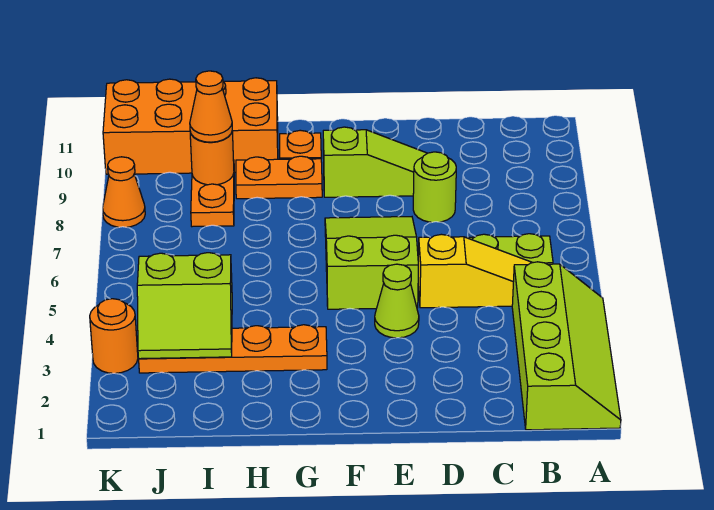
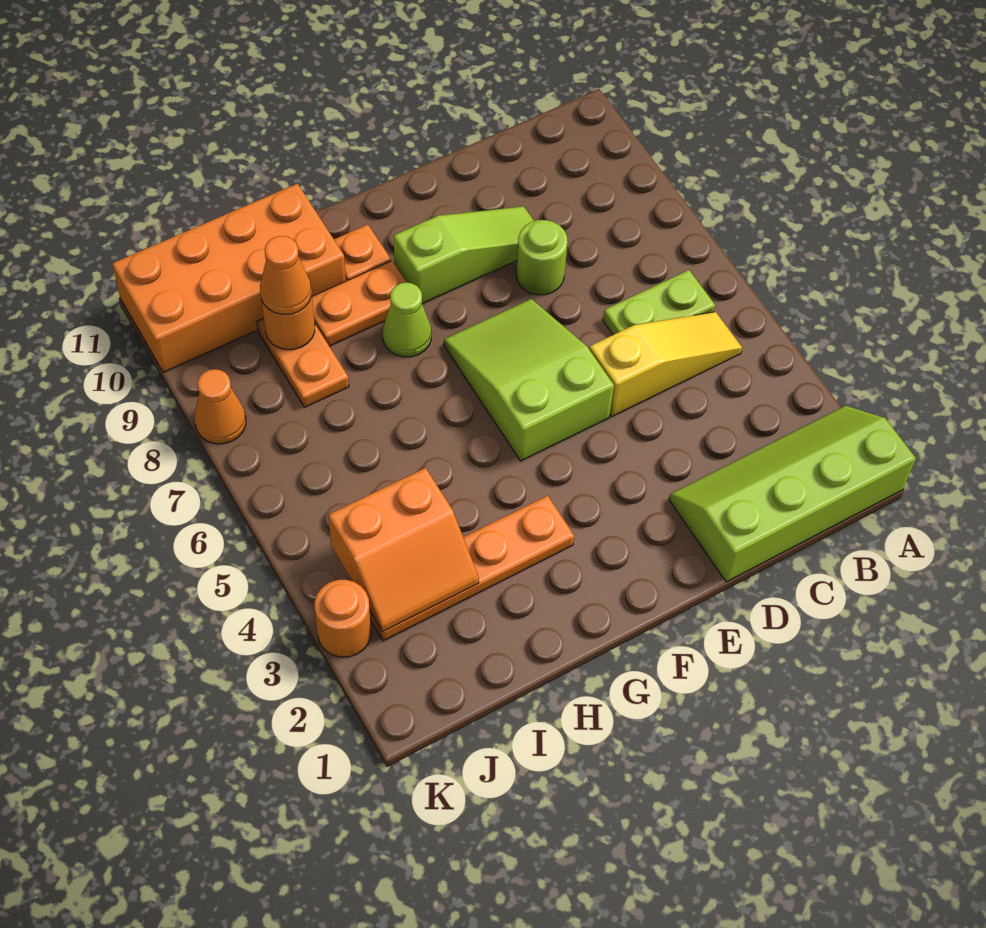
lime slope A1:B4 level 1 top B -> lime slope A1:D2 level 1 top 1
lime cone E4 level 1 -> lime cone G8 level 1
lime slope I3:J4 level 2 top 4 -> orange slope I3:J4 level 2 top 4

